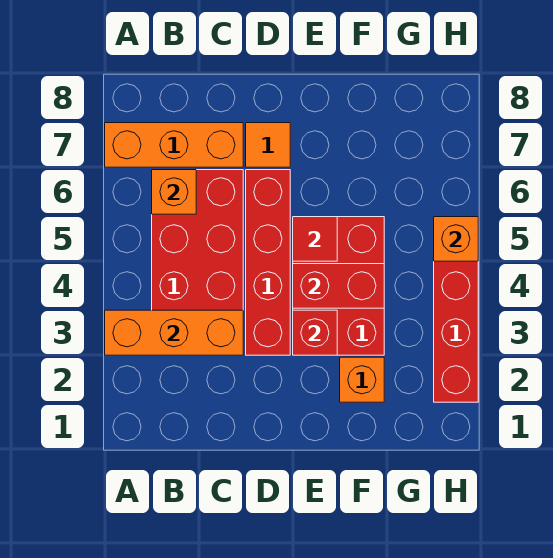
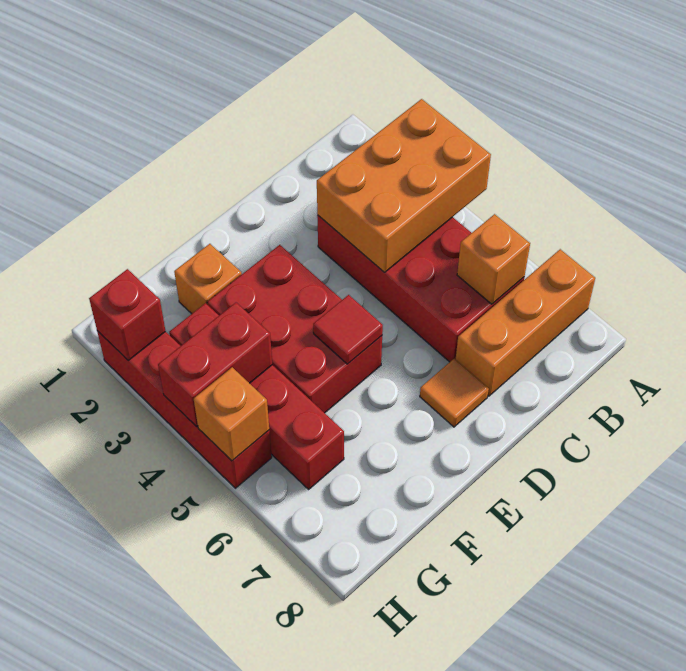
orange brick A3:C3 level 2 -> orange brick A3:C4 level 2
red brick D3:D6 level 1 -> red brick G3:G6 level 1
red brick E3 level 2 -> red brick H2 level 2
red brick E4:F4 level 2 -> red brick G4:H4 level 2

